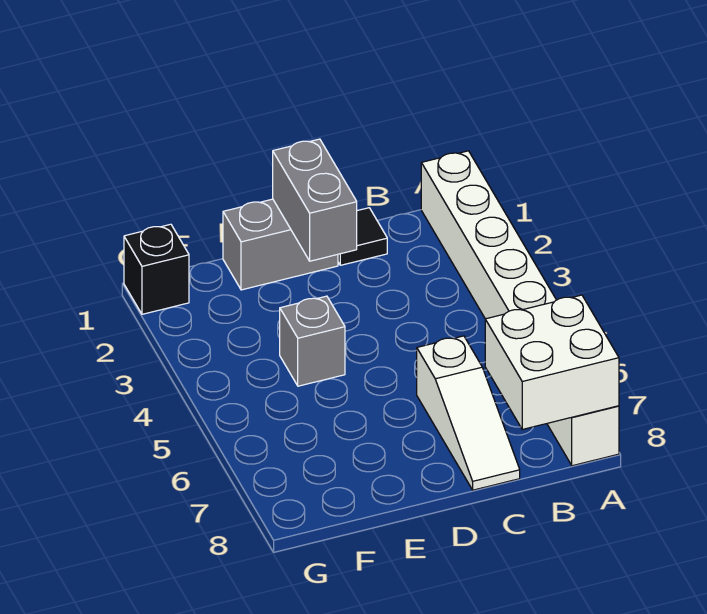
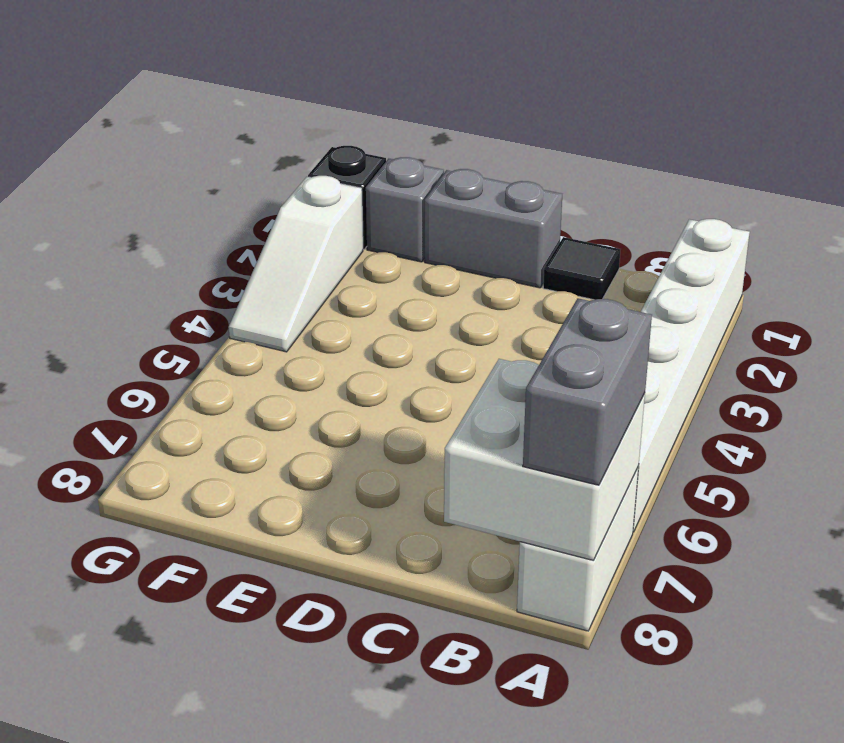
white slope C6:C8 level 1 top 6 -> white slope G2:G4 level 1 top 2
grey brick D1:D2 level 2 -> grey brick A7:A8 level 3
grey brick E4 level 1 -> grey brick F1 level 1

